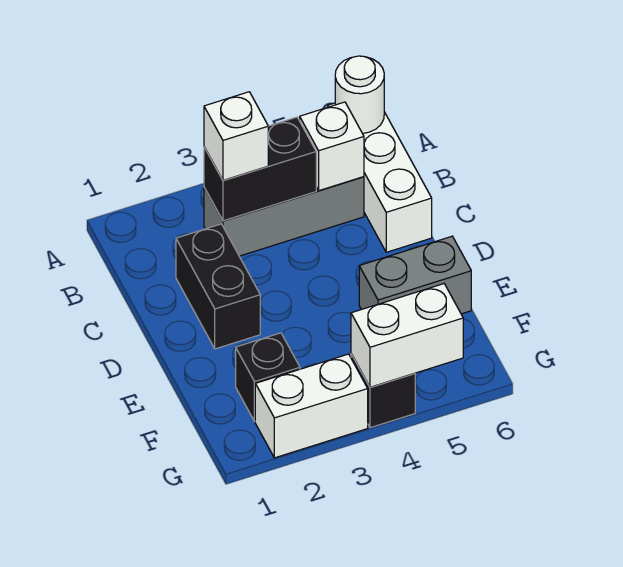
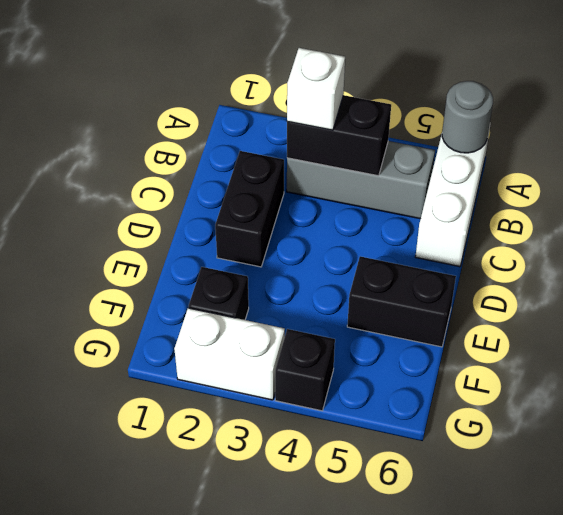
white round brick A6 level 2 -> grey round brick A6 level 2
white brick B5 level 2 -> none
grey brick E5:E6 level 1 -> black brick E5:E6 level 1
white brick G4:G5 level 2 -> none

